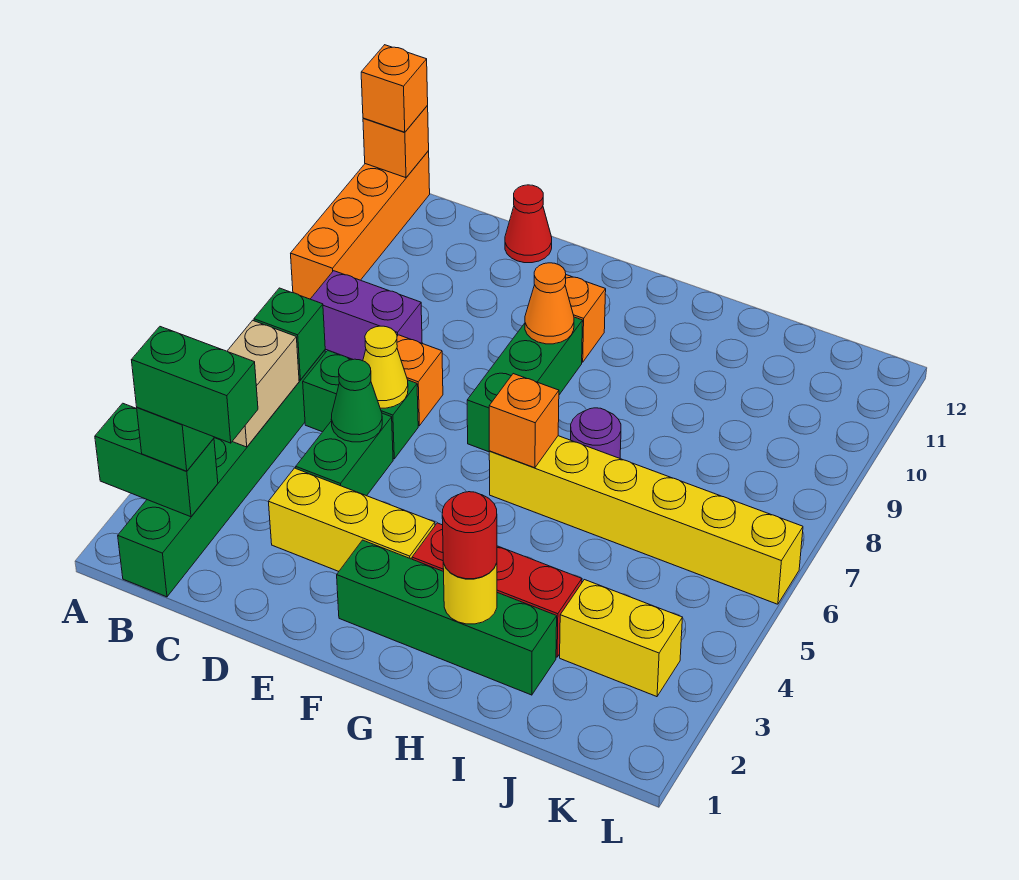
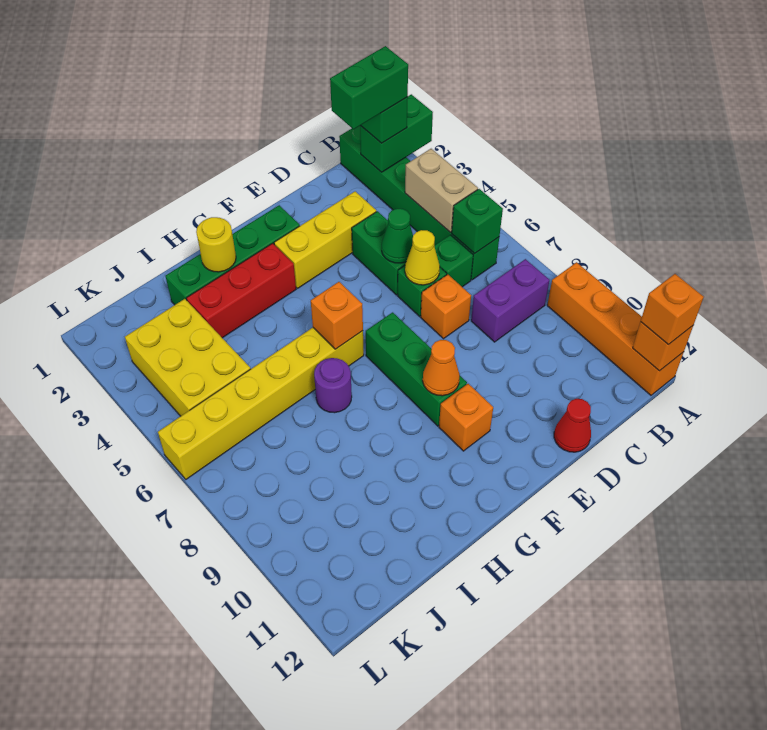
red round brick H2 level 3 -> none
yellow brick J3:K3 level 1 -> yellow brick J3:K5 level 1

